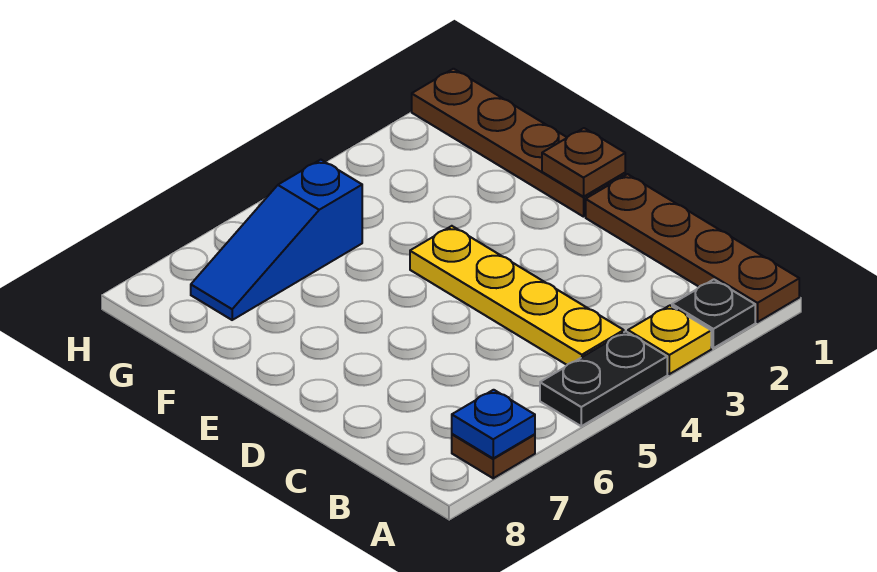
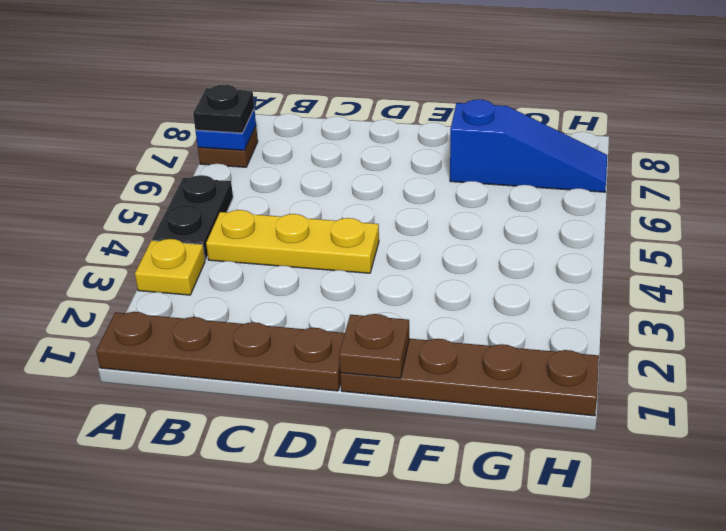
black plate A2 level 1 -> black plate A7 level 3
yellow plate B4:E4 level 1 -> yellow plate B4:D4 level 1
blue slope G5:G7 level 1 top 5 -> blue slope F7:H7 level 1 top F

